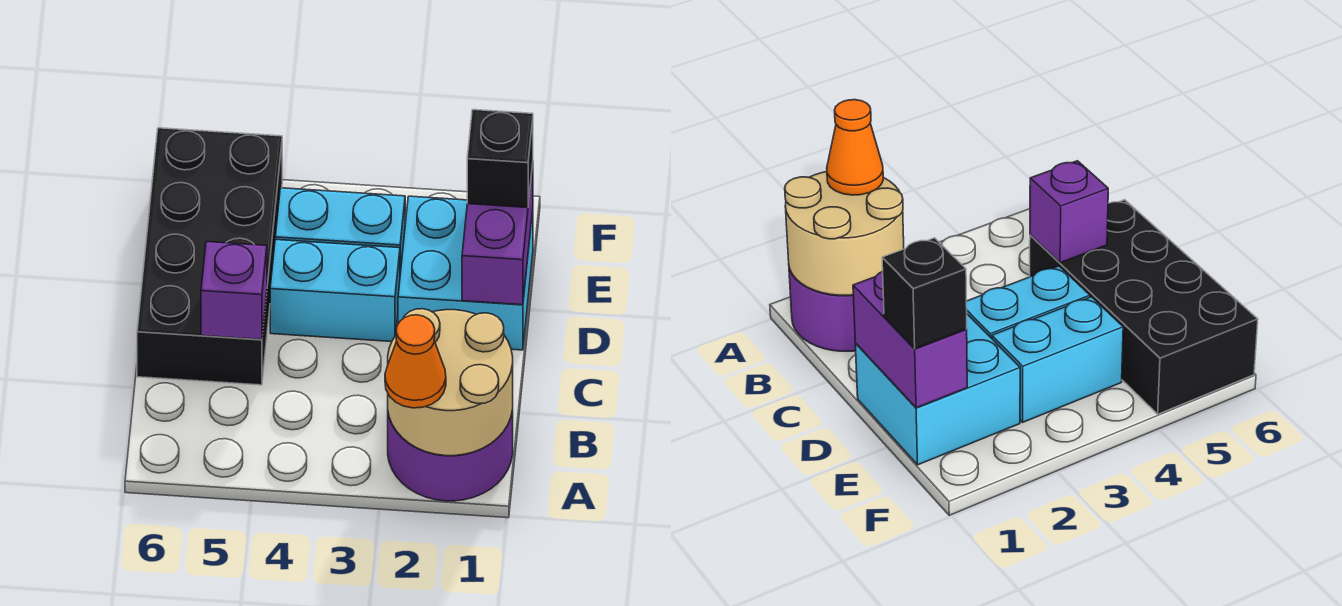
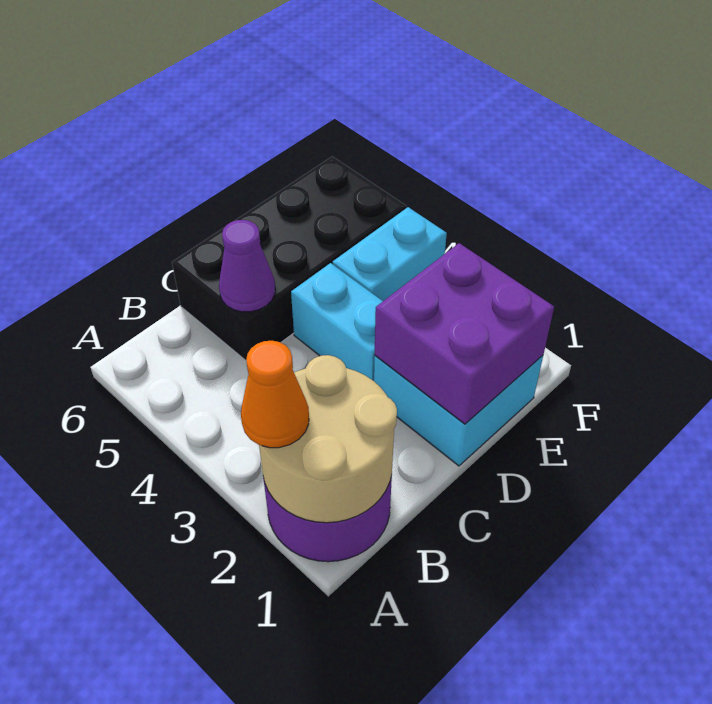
purple brick C5 level 2 -> purple cone C5 level 2
purple brick D1:E1 level 2 -> purple brick D1:E2 level 2
black brick E1 level 3 -> none
cyan brick E3:E4 level 1 -> cyan brick E4:F4 level 1

